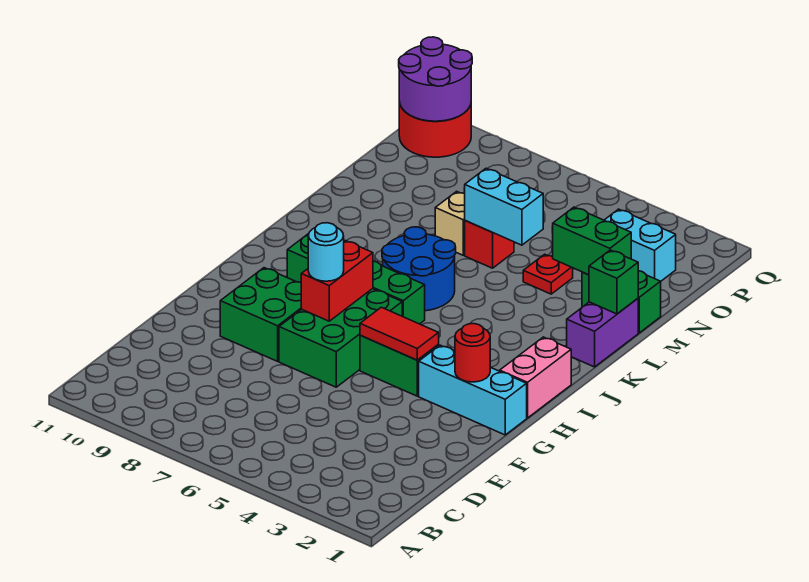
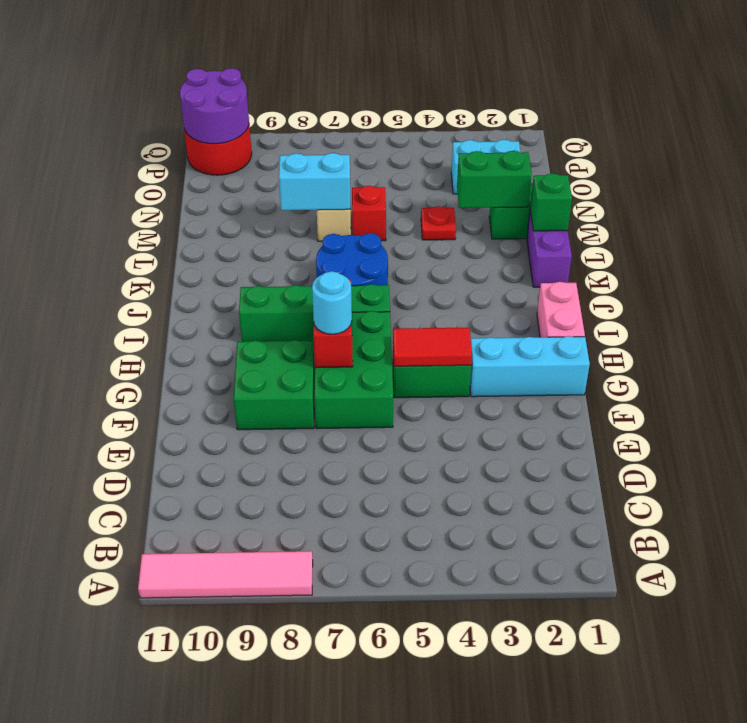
none -> pink tile A8:A11 level 1
red round brick G2 level 2 -> none
cyan brick M5:M6 level 2 -> cyan brick M7:M8 level 2

